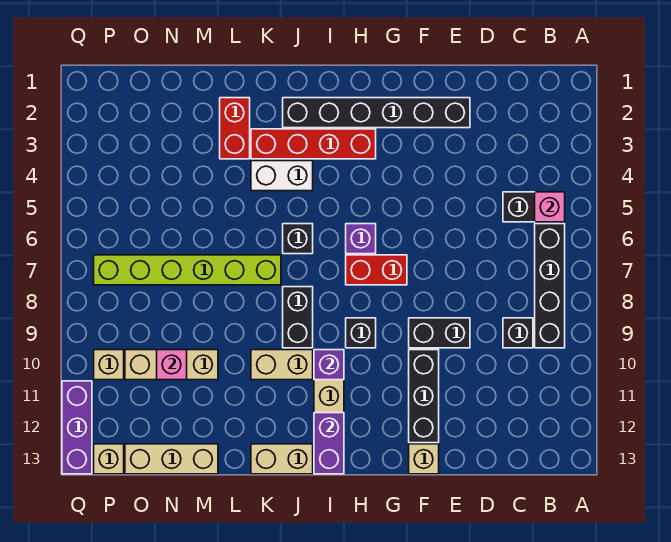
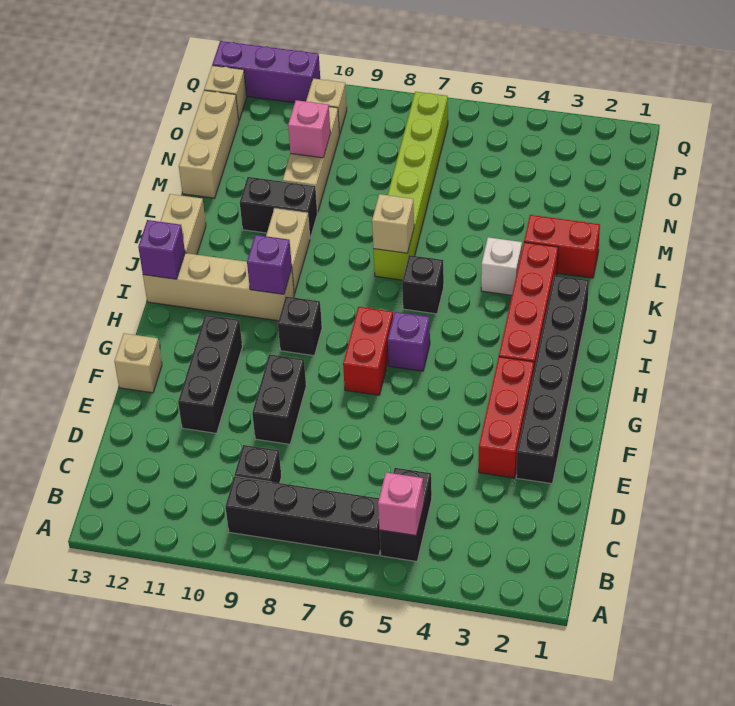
none -> red brick E3:G3 level 1
black brick F10:F12 level 1 -> black brick E11:G11 level 1
purple brick I12:I13 level 2 -> purple brick I13 level 2
white brick J4:K4 level 1 -> white brick K4 level 1
black brick J8:J9 level 1 -> black brick L10:L11 level 1
none -> tan brick K7 level 2

